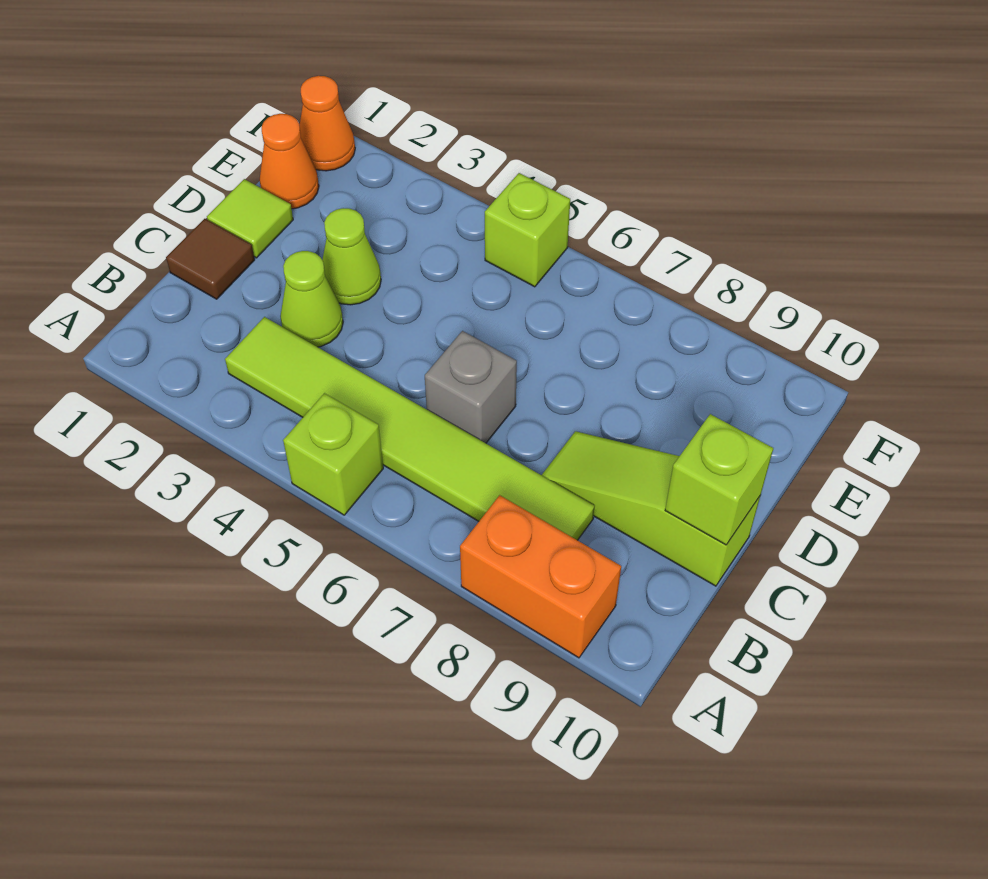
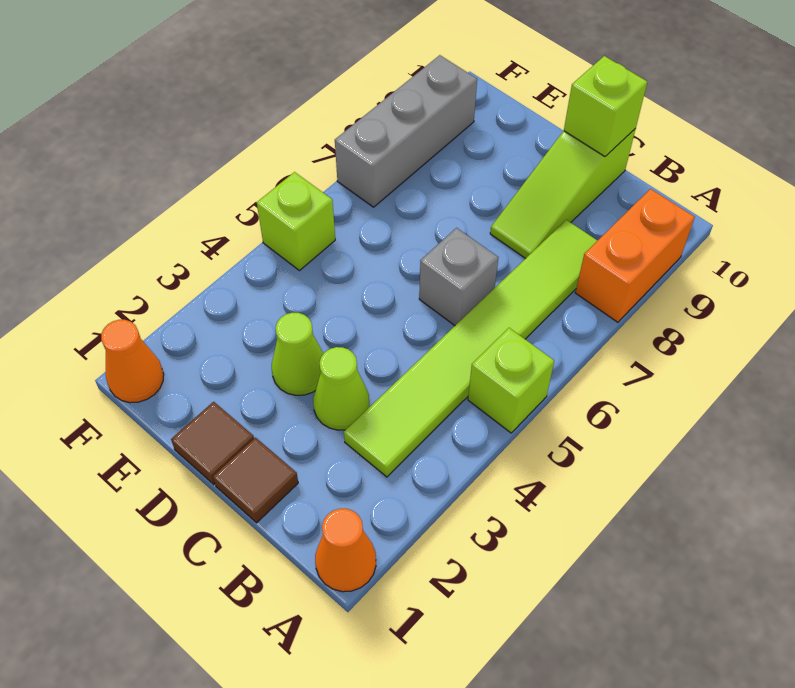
lime tile D1 level 1 -> brown tile D1 level 1
orange cone E1 level 1 -> orange cone A1 level 1
none -> grey brick F7:F9 level 1

